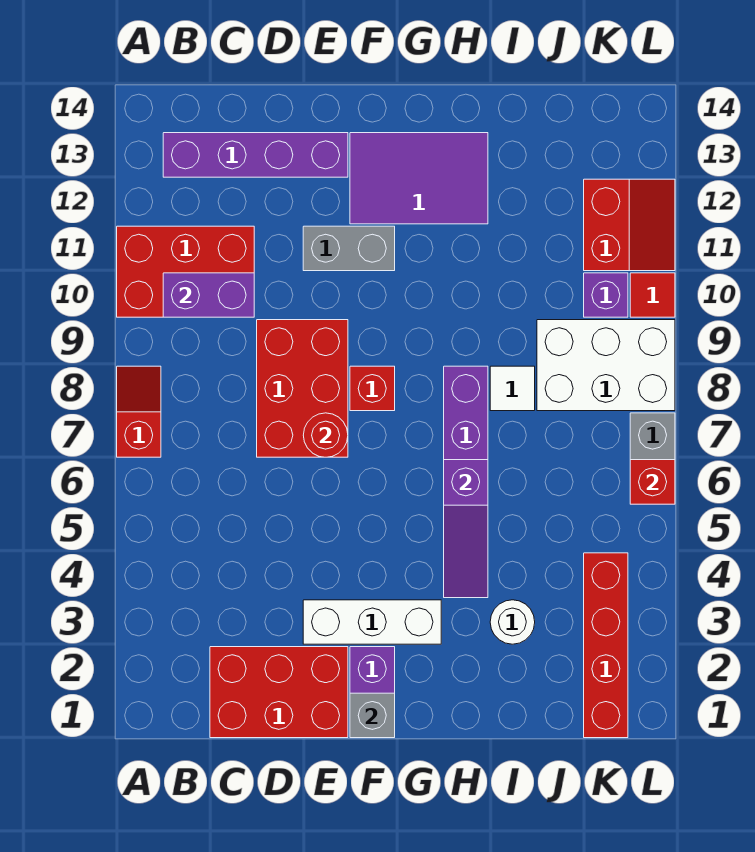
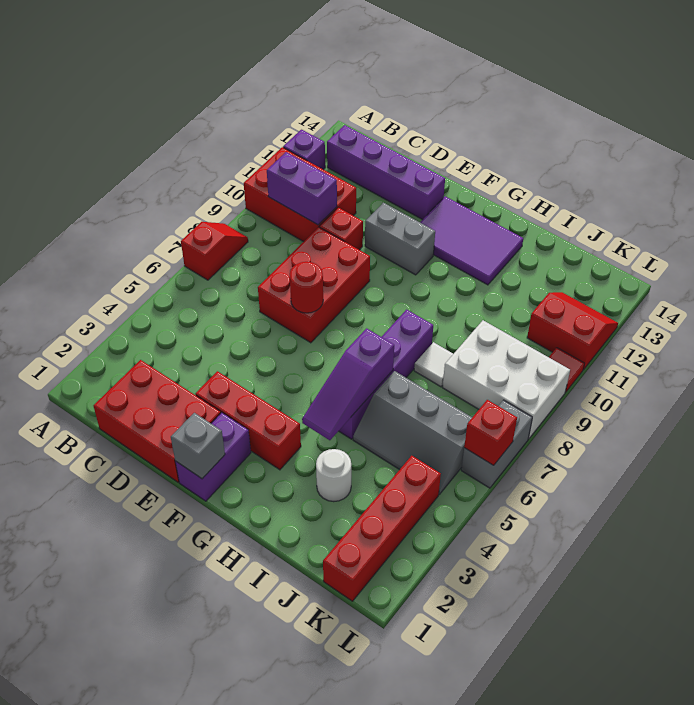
white brick E3:G3 level 1 -> red brick E3:G3 level 1
red brick F8 level 1 -> red brick D10 level 1
none -> grey slope I5:K6 level 1 top 6
purple brick K10 level 1 -> purple brick A12 level 1
red slope K11:L12 level 1 top K -> red slope K11:L12 level 1 top 11

